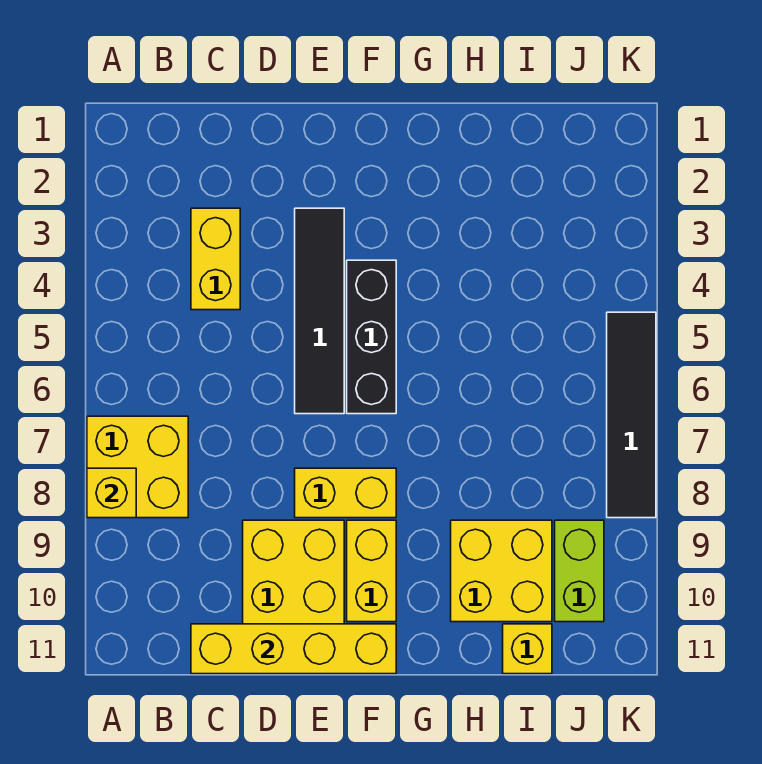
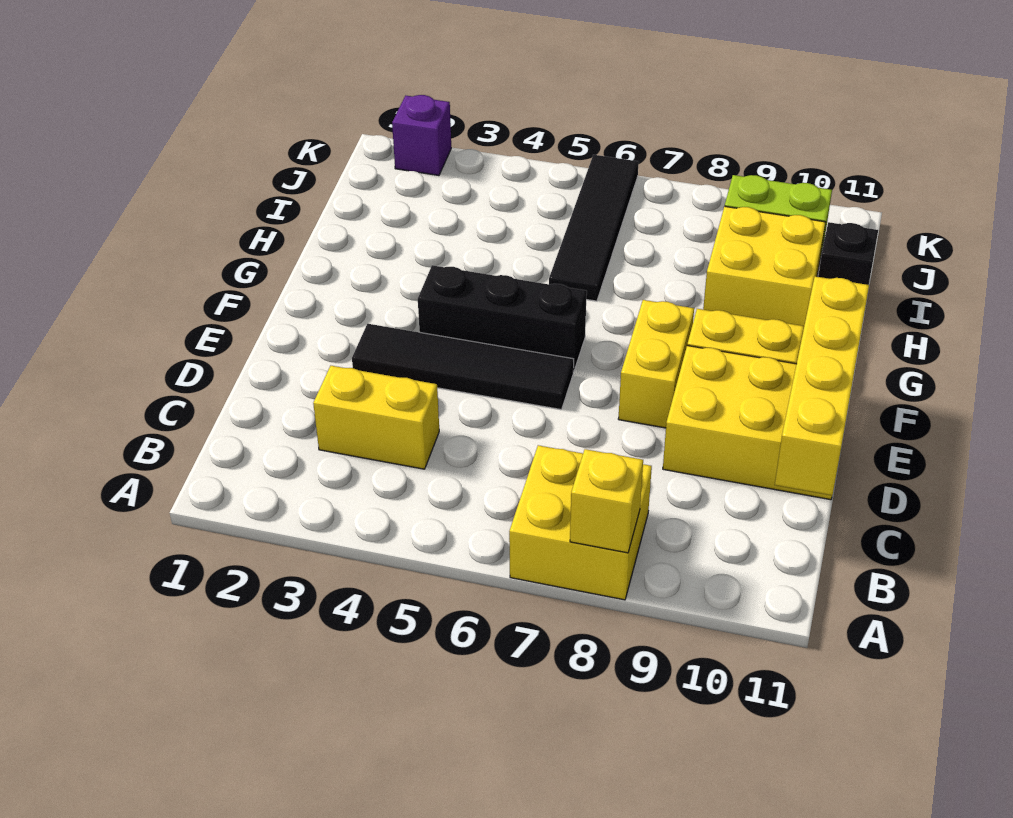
yellow brick I11 level 1 -> black brick I11 level 1
none -> purple brick K2 level 1
black tile K5:K8 level 1 -> black tile H6:K6 level 1

